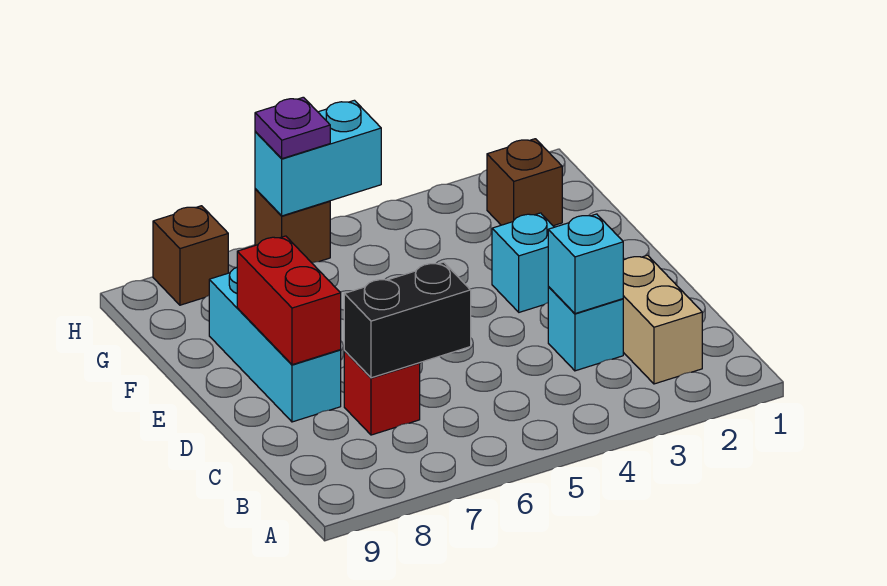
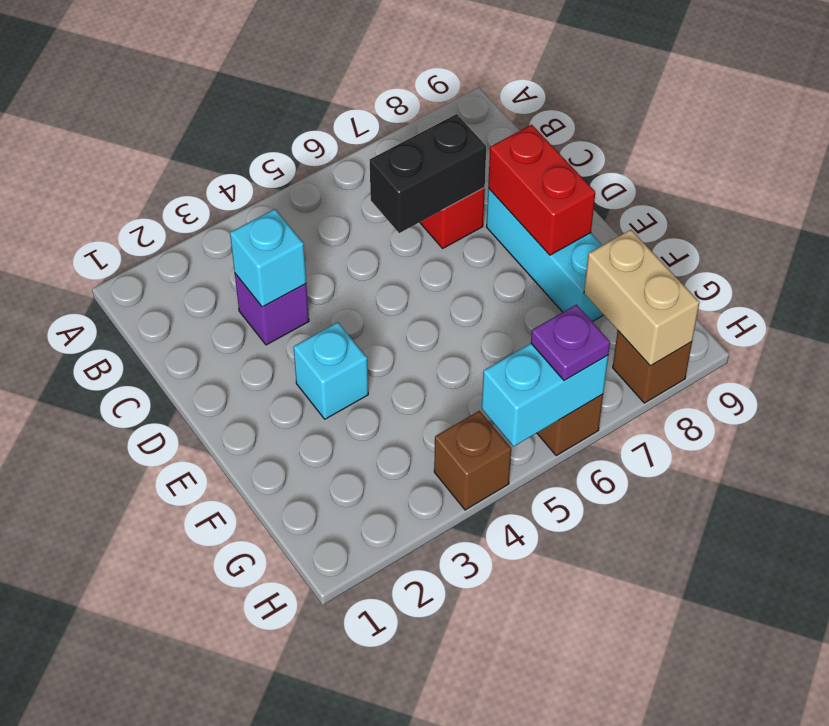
tan brick B2:C2 level 1 -> tan brick G8:H8 level 2
cyan brick C3 level 1 -> purple brick C3 level 1
brown brick G2 level 1 -> brown brick H4 level 1

